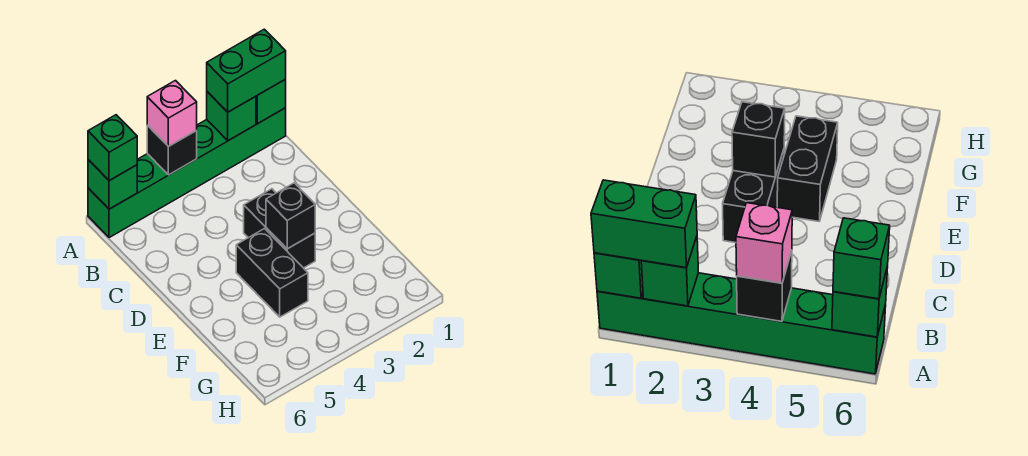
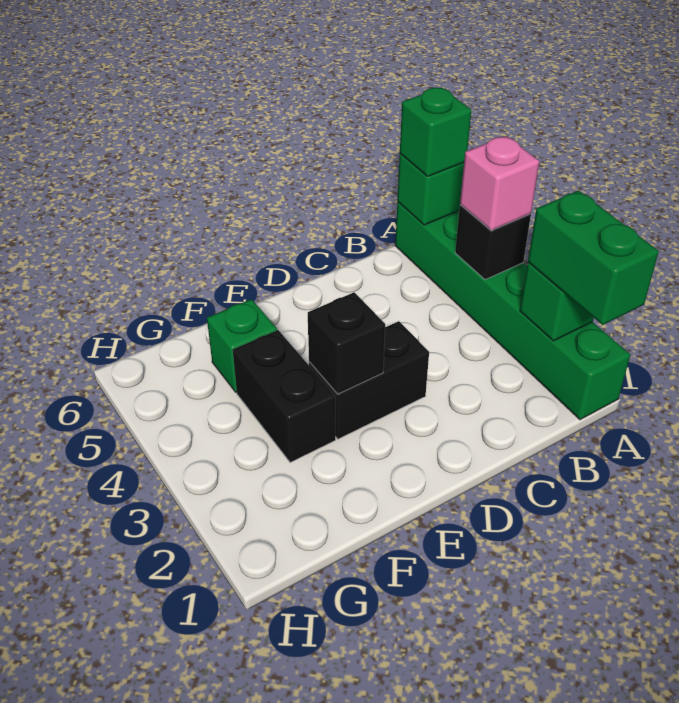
green brick A1 level 2 -> green brick F5 level 1
black brick E4:F4 level 1 -> black brick F3:F4 level 1

